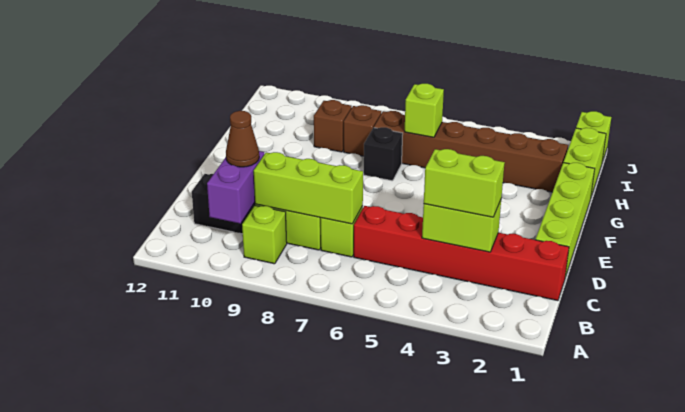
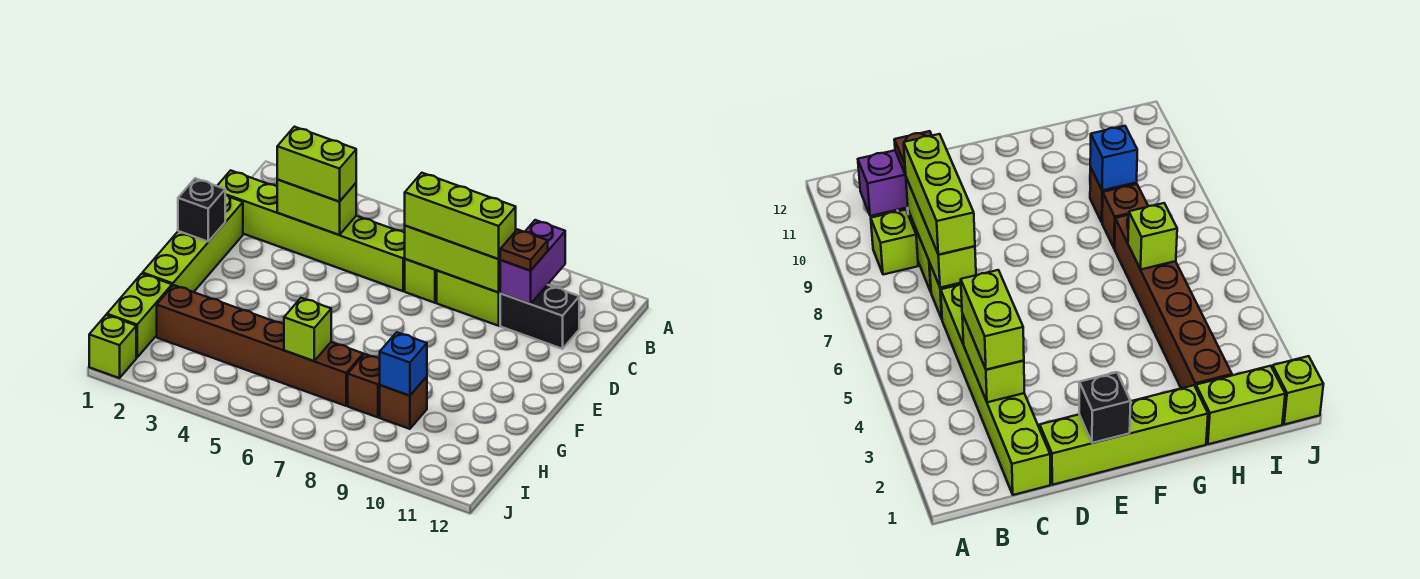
red brick C1:C6 level 1 -> lime brick C1:C6 level 1
none -> lime brick C7:C9 level 3
brown cone C10 level 3 -> brown plate C10 level 3
black brick G7 level 1 -> black brick E1 level 2
none -> blue brick H9 level 2

